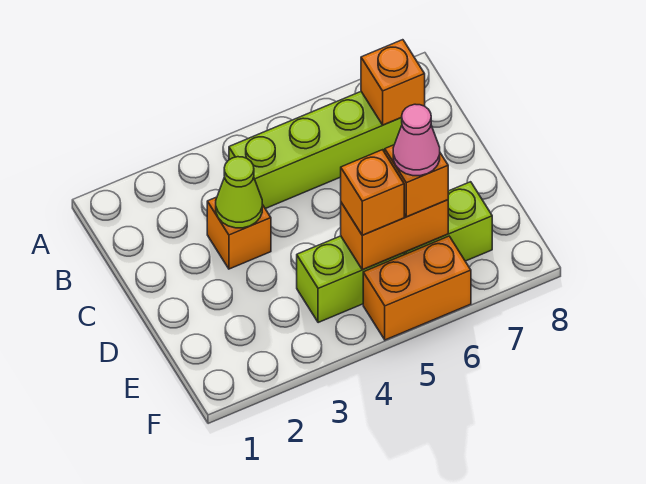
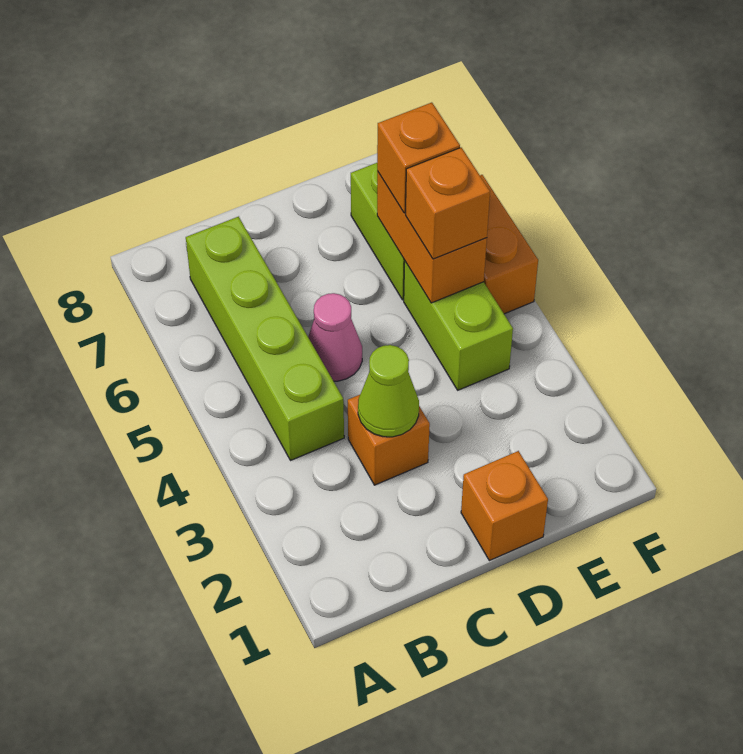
orange brick B7 level 2 -> orange brick D1 level 1
pink cone E6 level 4 -> pink cone C5 level 1

